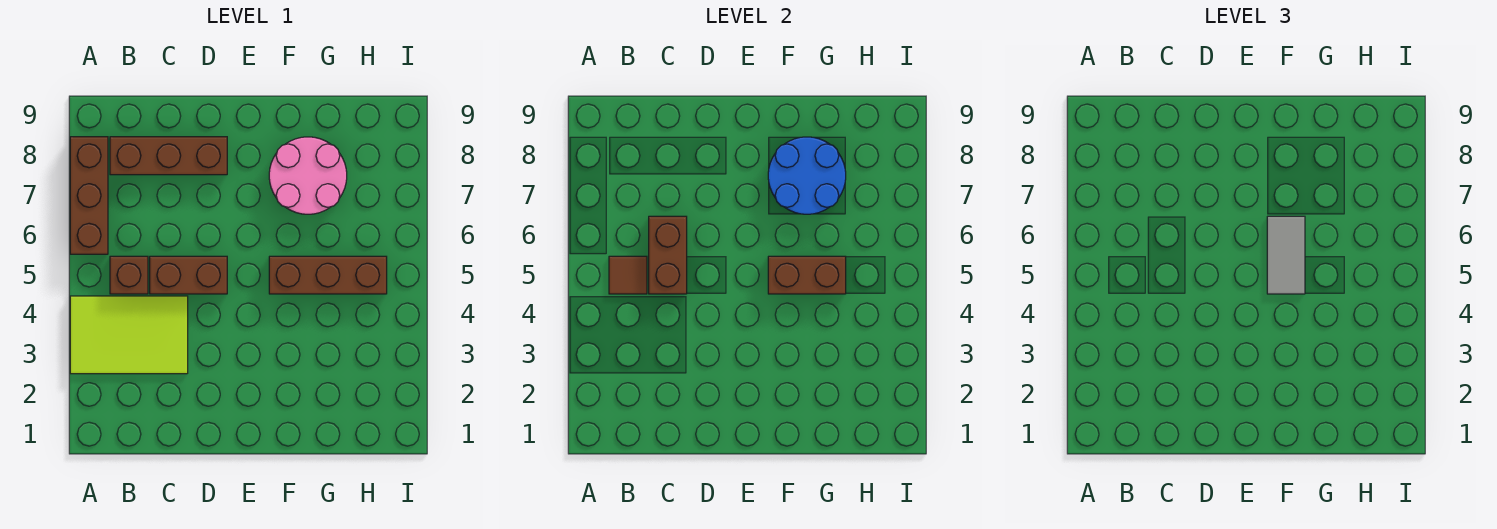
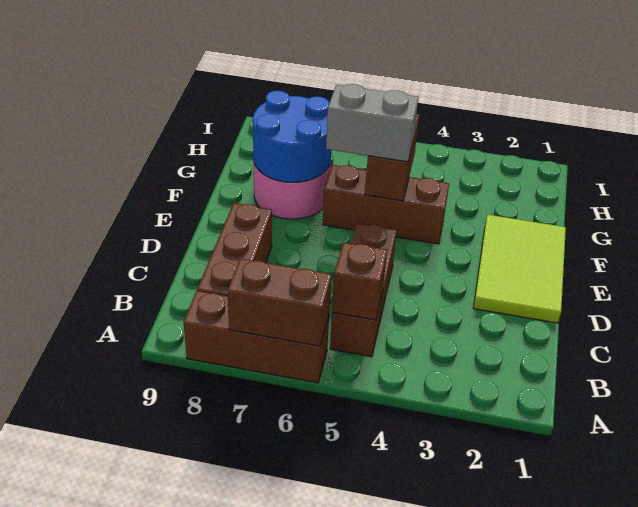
lime tile A3:C4 level 1 -> lime tile D1:F2 level 1
brown tile B5 level 2 -> brown brick B5 level 2
brown brick C5:C6 level 2 -> brown brick A6:A7 level 2
brown brick F5:H5 level 1 -> brown brick F4:F6 level 1
grey tile F5:F6 level 3 -> grey brick F5:F6 level 3

